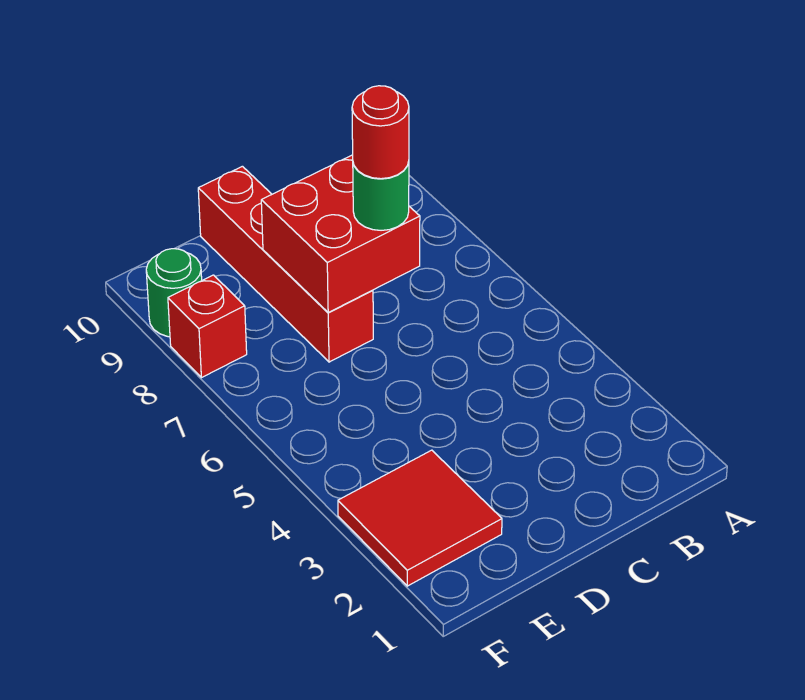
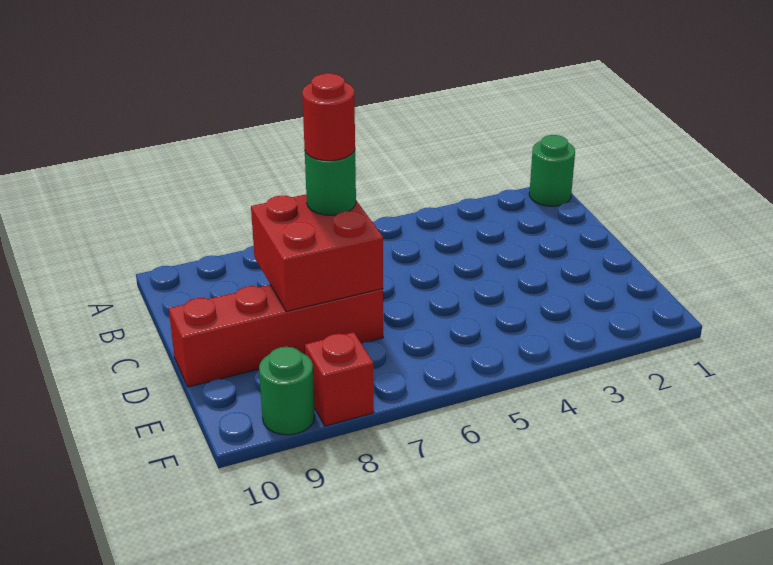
none -> green round brick A1 level 1
red tile E2:F3 level 1 -> none

